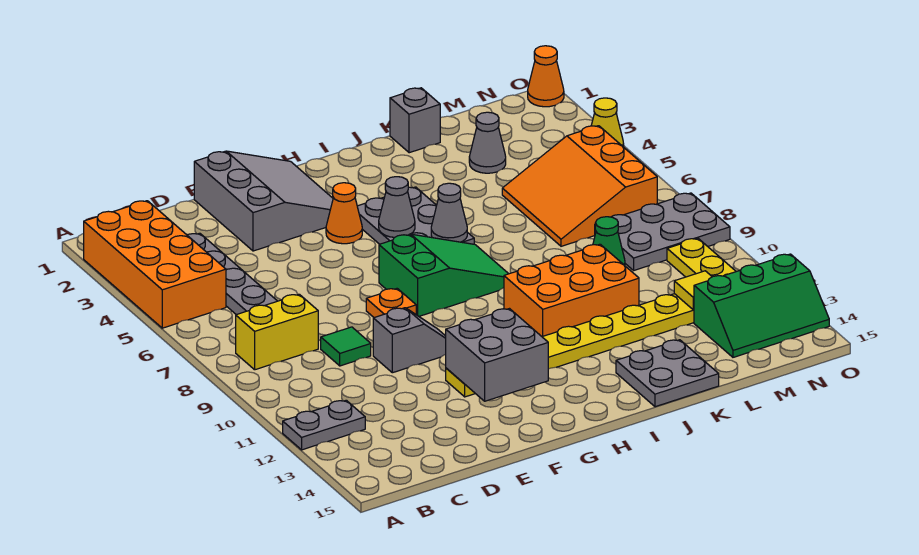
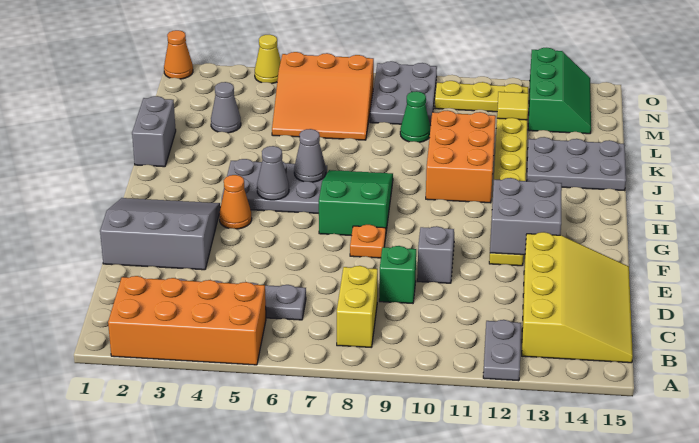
none -> yellow slope B13:E15 level 1 top 13
green tile D9 level 1 -> green brick D9 level 1
grey plate J14:K15 level 1 -> grey plate J13:K15 level 1
grey brick K1 level 1 -> grey brick J1:K1 level 1

